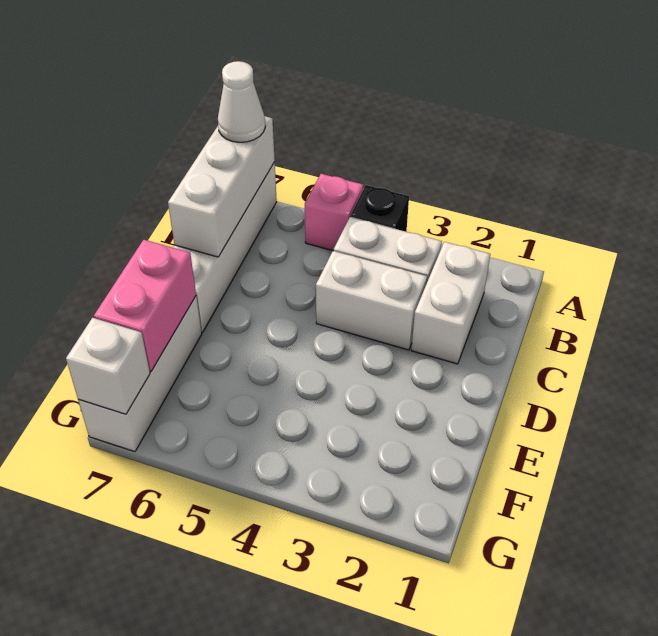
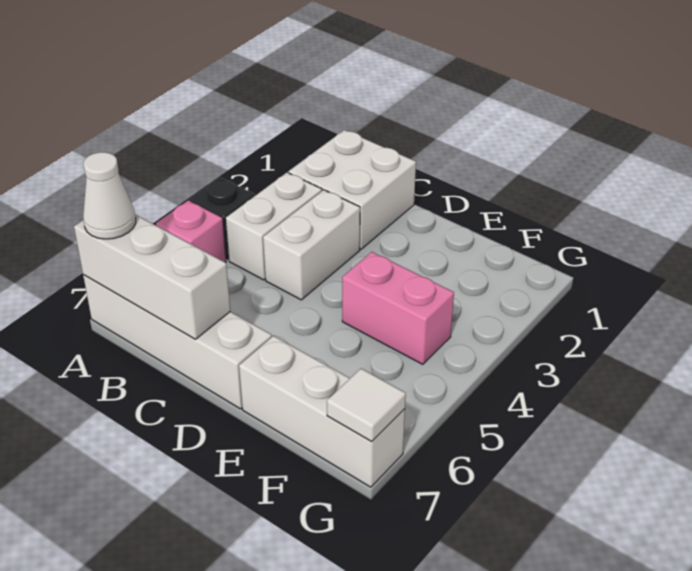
white brick B2:C2 level 1 -> white brick B1:C2 level 1
pink brick E7:F7 level 2 -> pink brick E4:F4 level 1
white brick G7 level 2 -> white tile G7 level 2

